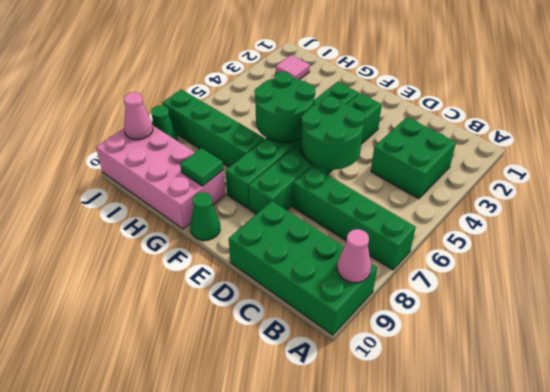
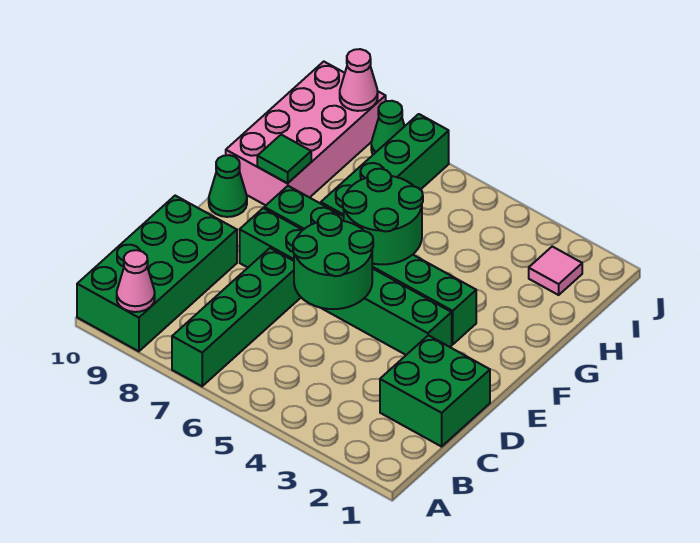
green brick B3:C4 level 1 -> green brick C1:D2 level 1

